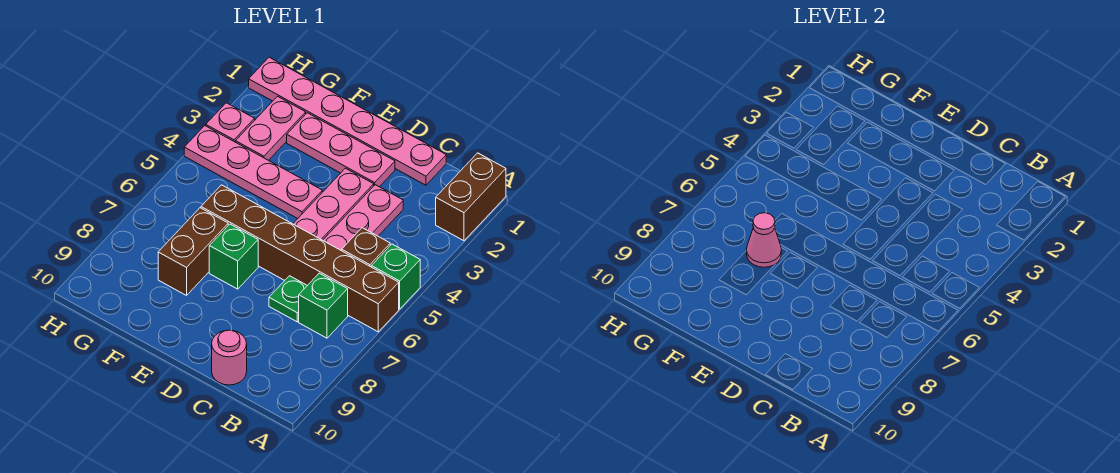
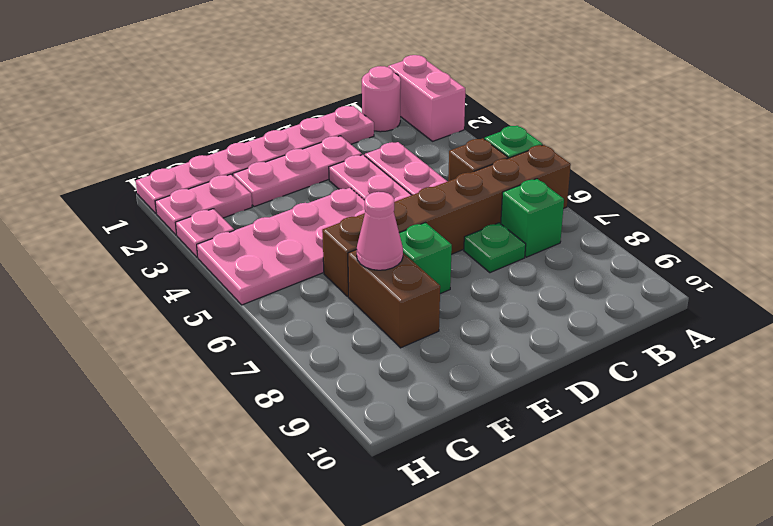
brown brick A1:A2 level 1 -> pink brick A1:A2 level 1
pink round brick C10 level 1 -> pink round brick B1 level 1
pink plate E4:H4 level 1 -> pink plate E4:H5 level 1
pink plate G2:G3 level 1 -> pink plate G2:H2 level 1

